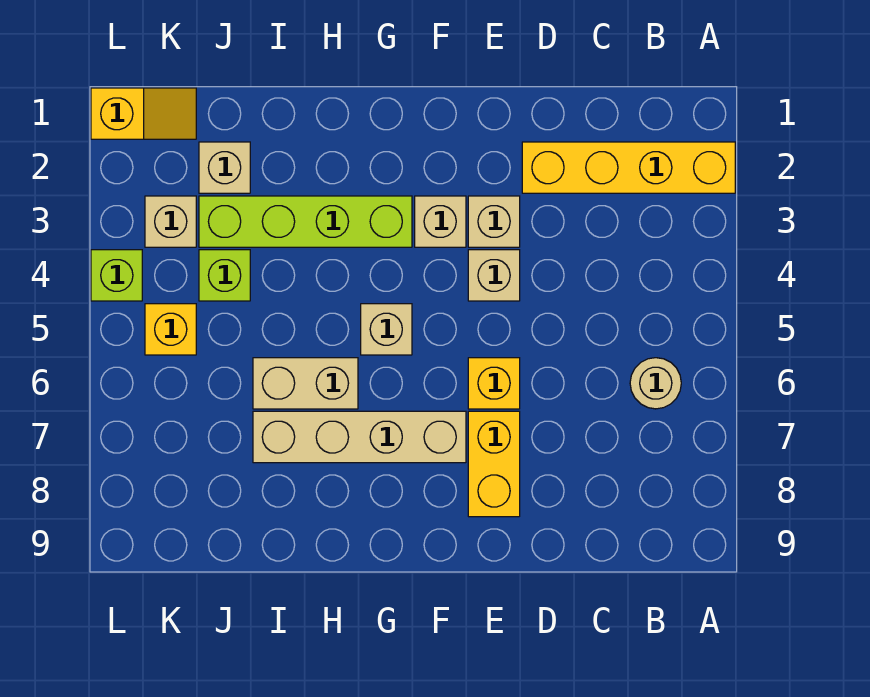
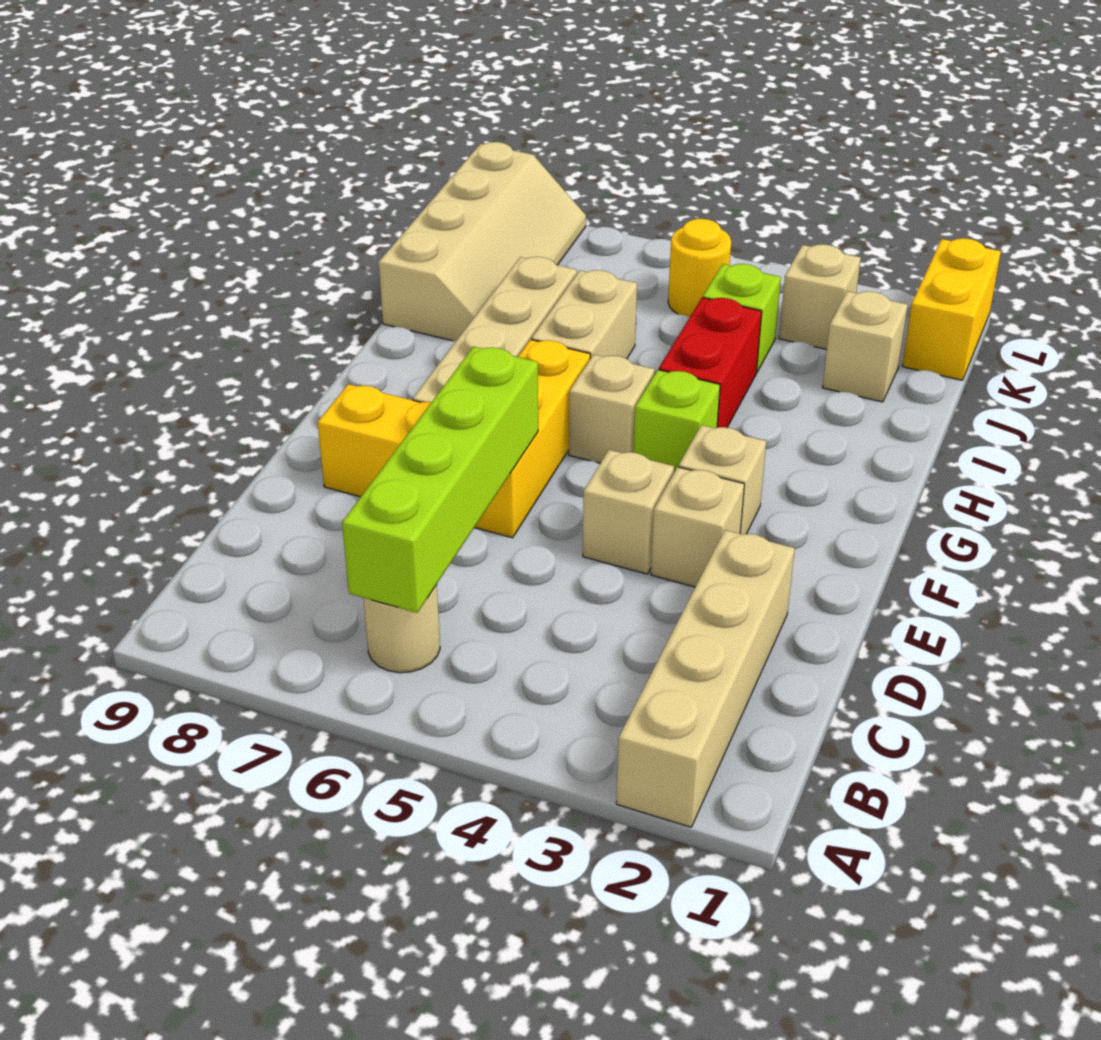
yellow brick A2:D2 level 1 -> tan brick A2:D2 level 1
yellow brick E6 level 1 -> yellow brick E6:G6 level 1
lime brick G3:J3 level 1 -> lime brick B6:E6 level 2
none -> red brick H4:I4 level 1
none -> tan slope I8:L9 level 1 top 9
yellow slope K1:L1 level 1 top L -> yellow brick K1:L1 level 1
yellow brick K5 level 1 -> yellow round brick K5 level 1
lime brick L4 level 1 -> lime brick G4 level 1

